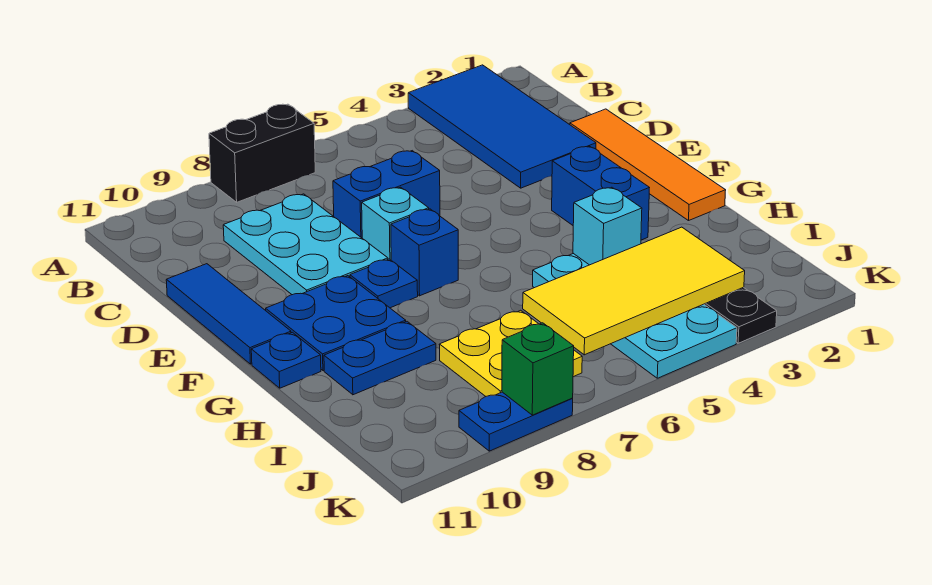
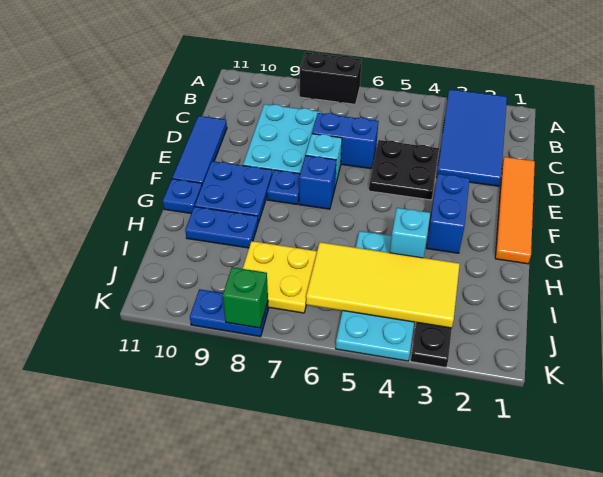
none -> black plate D4:E5 level 1

